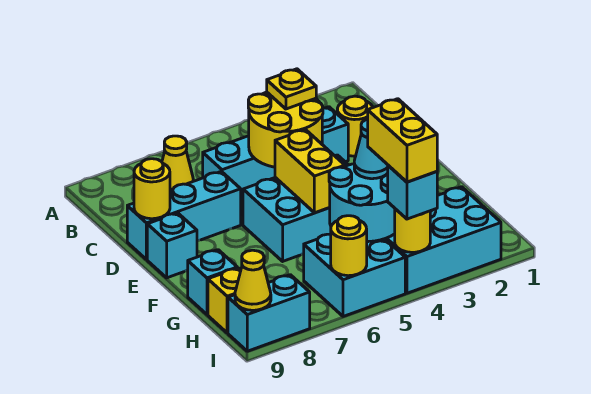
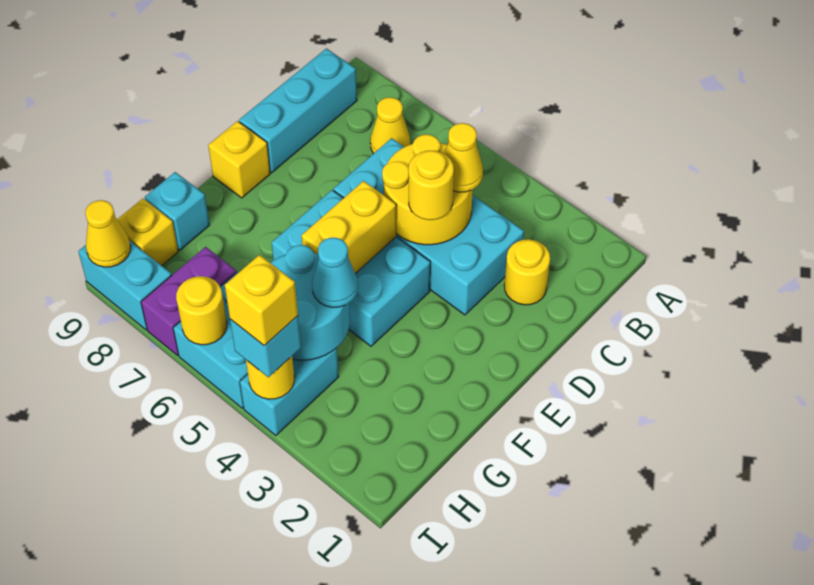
cyan brick C3:C6 level 1 -> cyan brick C3:D6 level 1
yellow plate C4 level 3 -> yellow cone C4 level 3
cyan brick D7:D9 level 1 -> cyan brick B9:D9 level 1
yellow round brick D9 level 2 -> yellow round brick D4 level 3
cyan brick E9 level 1 -> yellow brick E9 level 1
cyan brick H2:I4 level 1 -> cyan brick H4:I4 level 1
yellow brick H4:I4 level 4 -> yellow brick I4 level 4
none -> purple brick H7:I7 level 1

